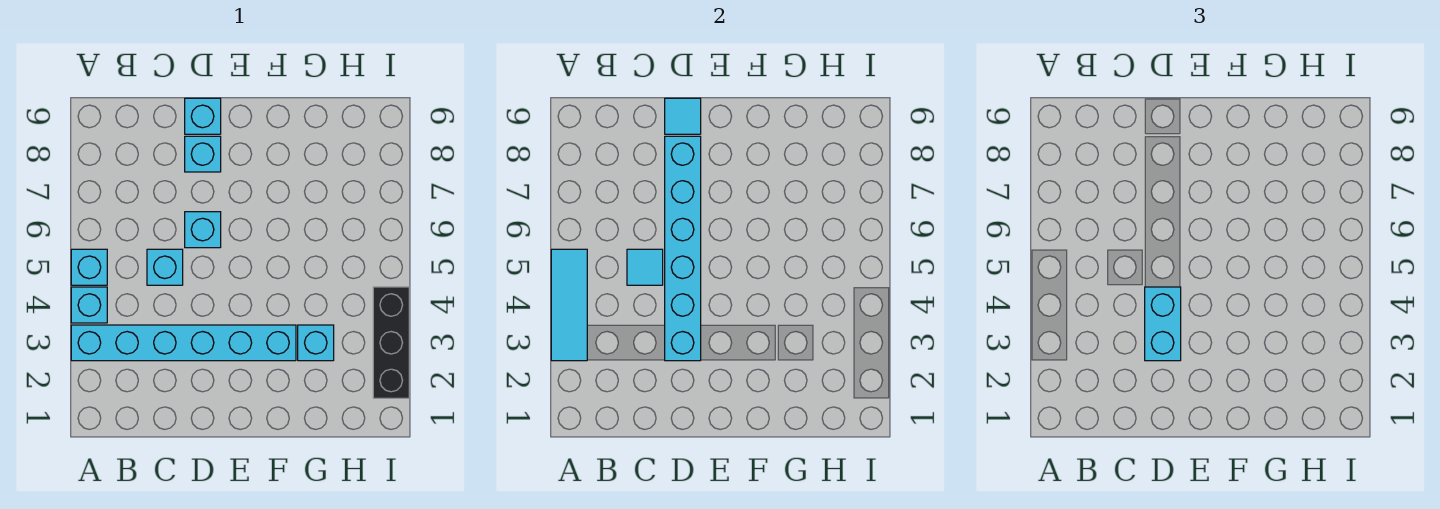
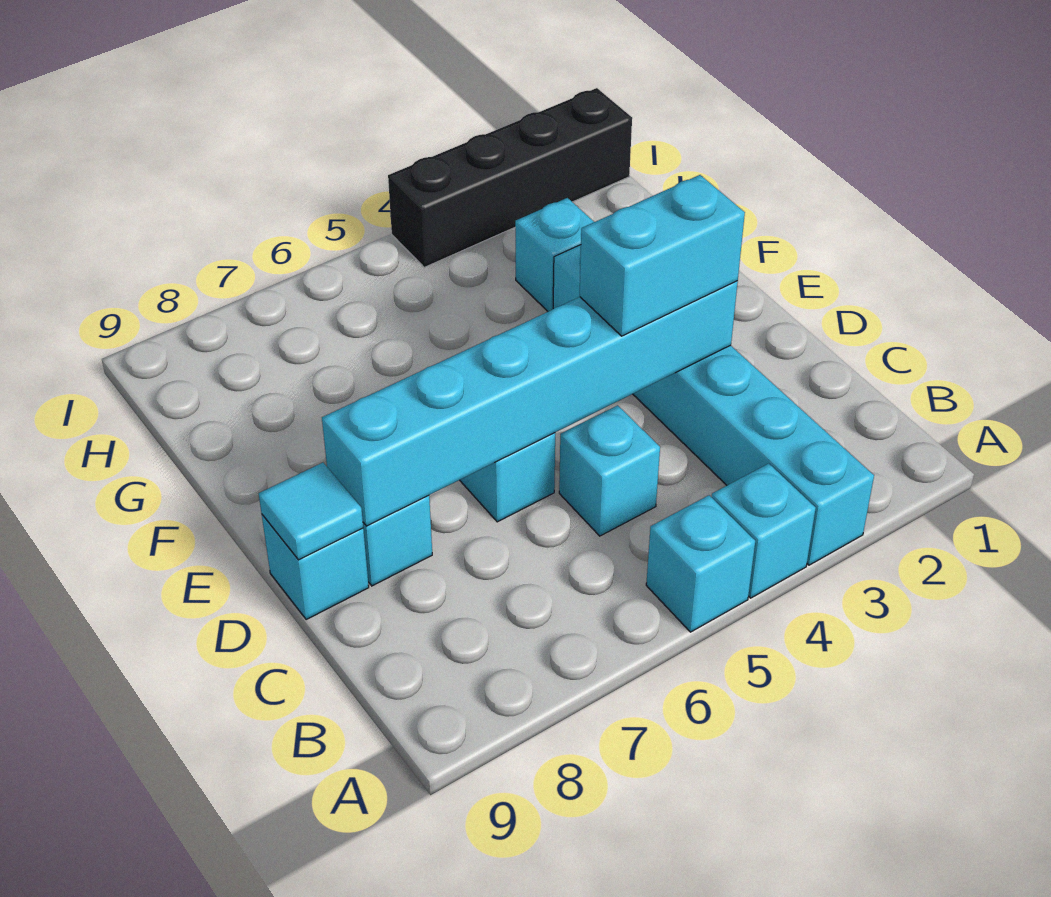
cyan tile A3:A5 level 2 -> none
cyan tile C5 level 2 -> none
black brick I2:I4 level 1 -> black brick I1:I4 level 1

